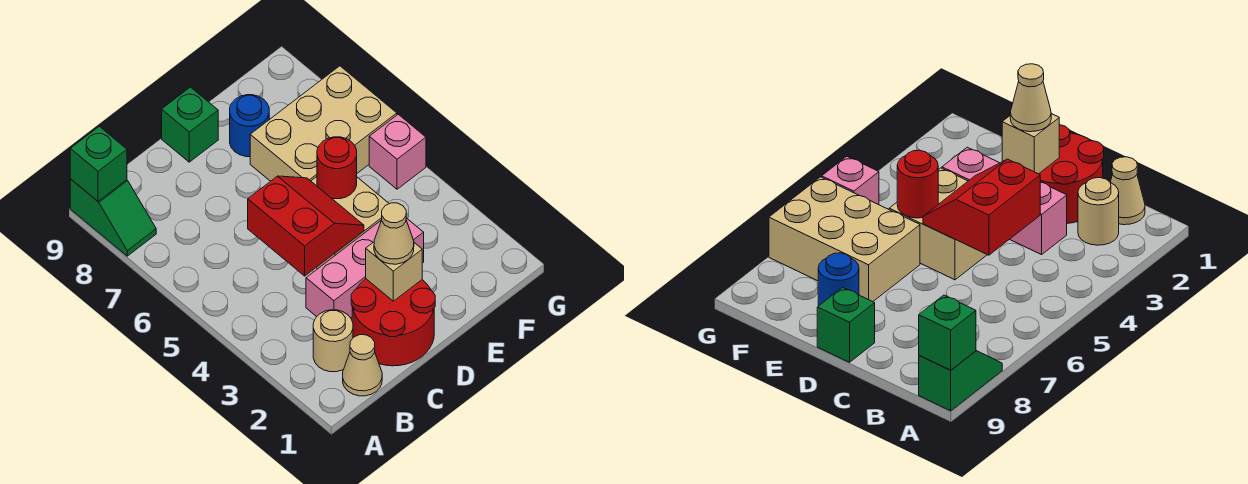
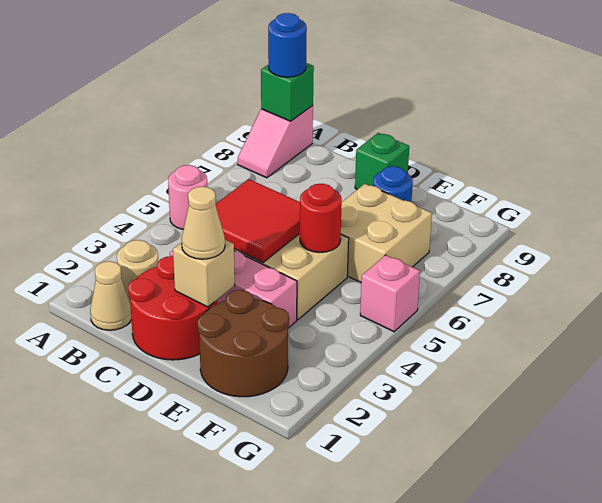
none -> pink round brick A5 level 1
green slope A8:A9 level 1 top 9 -> pink slope A8:A9 level 1 top 9
none -> blue round brick A9 level 3
red slope C4:D5 level 2 top C -> red tile C4:D5 level 2
none -> brown round brick E1:F2 level 1
tan brick E6:G7 level 1 -> tan brick E6:F7 level 1

